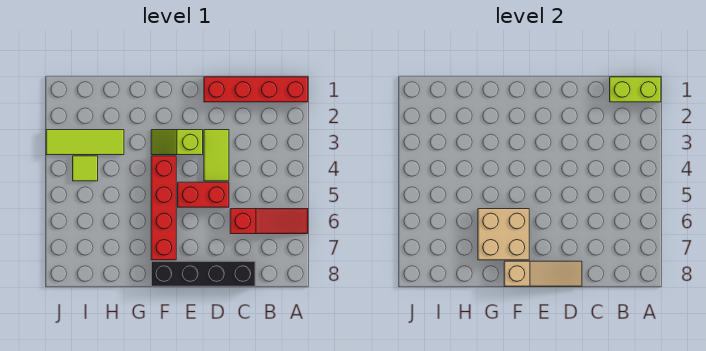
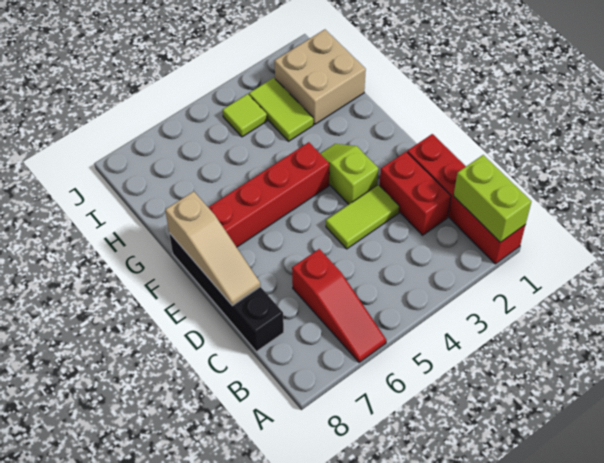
red brick D5:E5 level 1 -> red brick C2:D2 level 1
tan brick F6:G7 level 2 -> tan brick H1:I2 level 1
lime tile H3:J3 level 1 -> lime tile H3:I3 level 1

